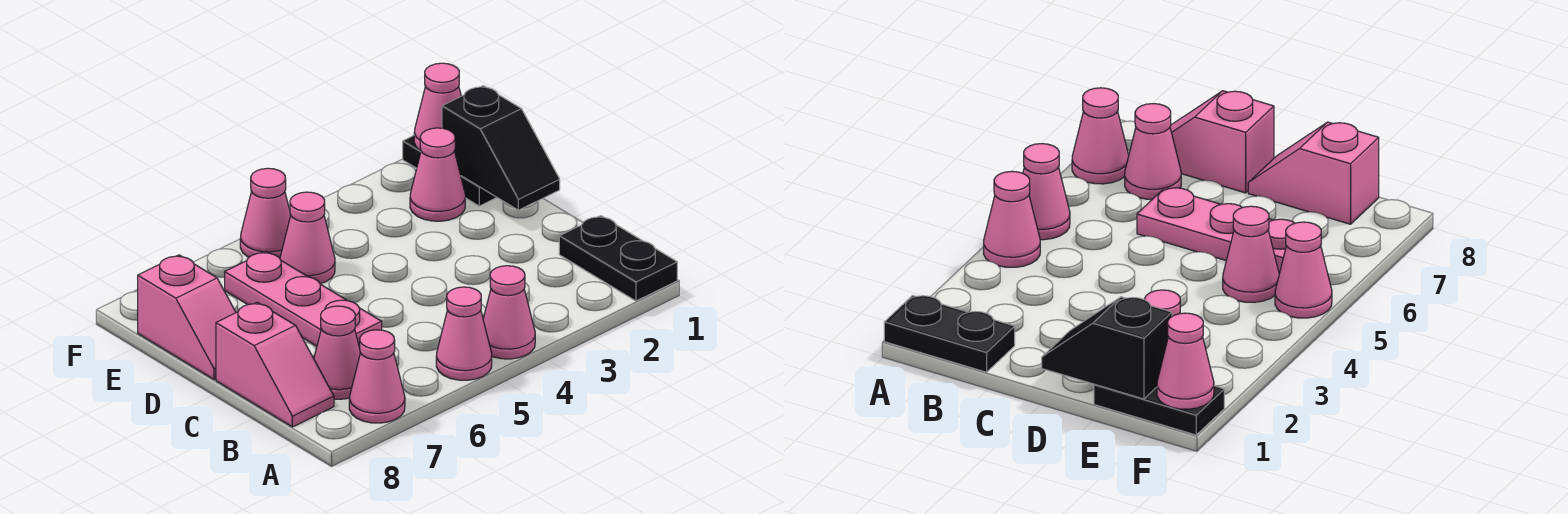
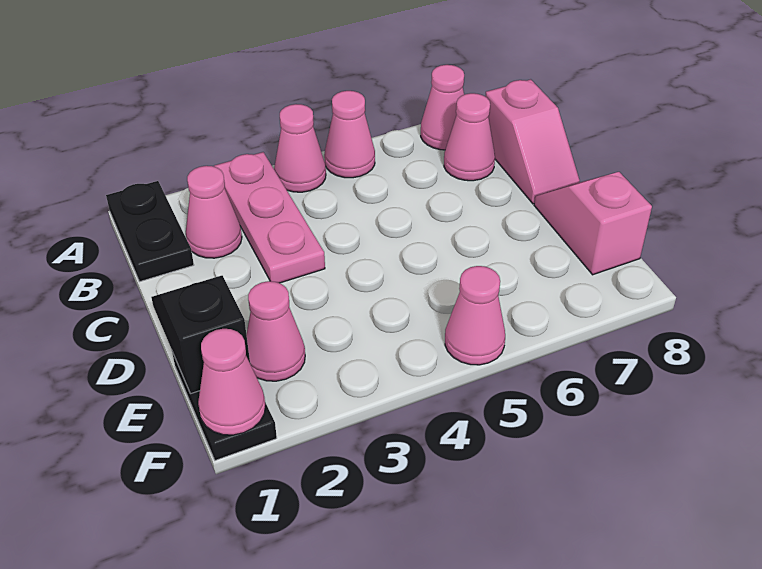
pink slope B8:C8 level 1 top C -> pink slope B8:C8 level 1 top B
pink plate C6:E6 level 1 -> pink plate A3:C3 level 1
pink cone E5 level 1 -> pink cone B2 level 1

